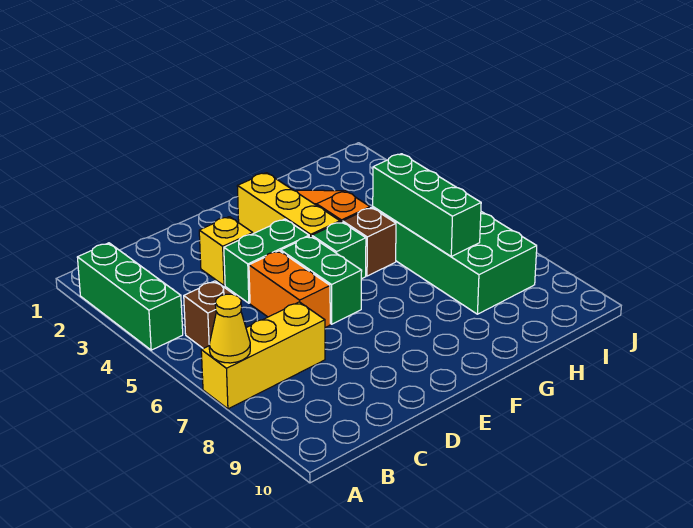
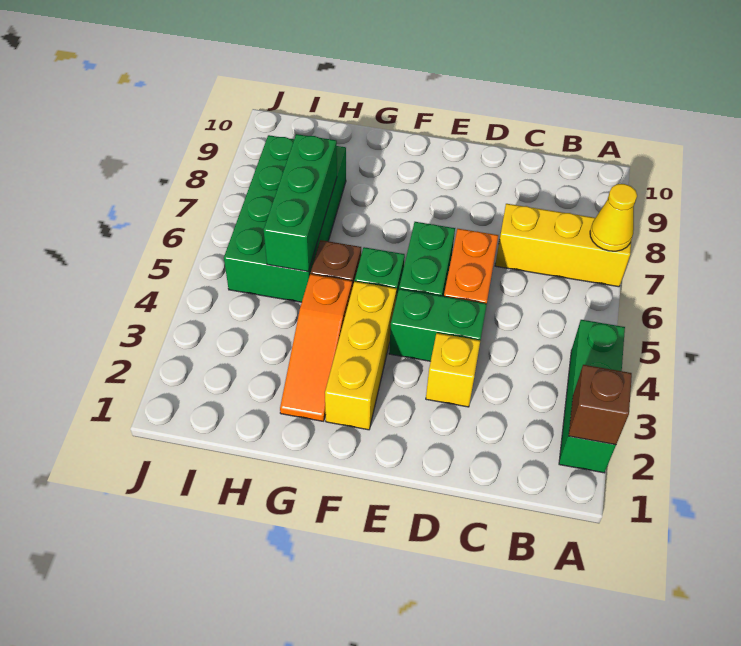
brown brick B5 level 1 -> brown brick A2 level 2

